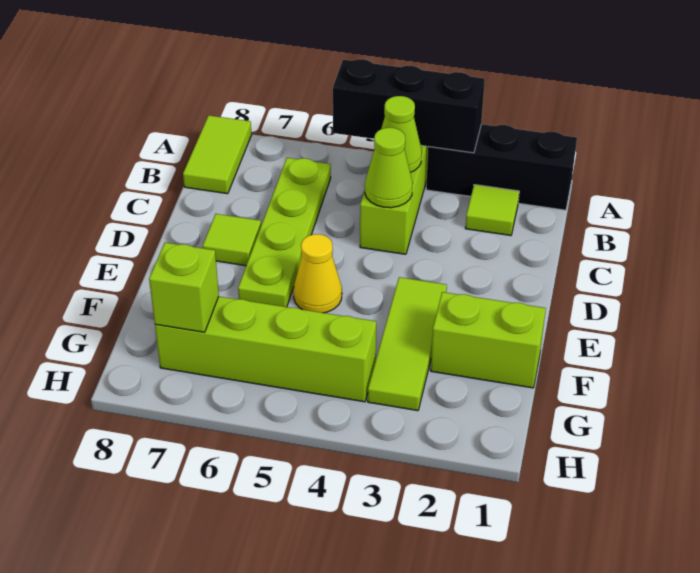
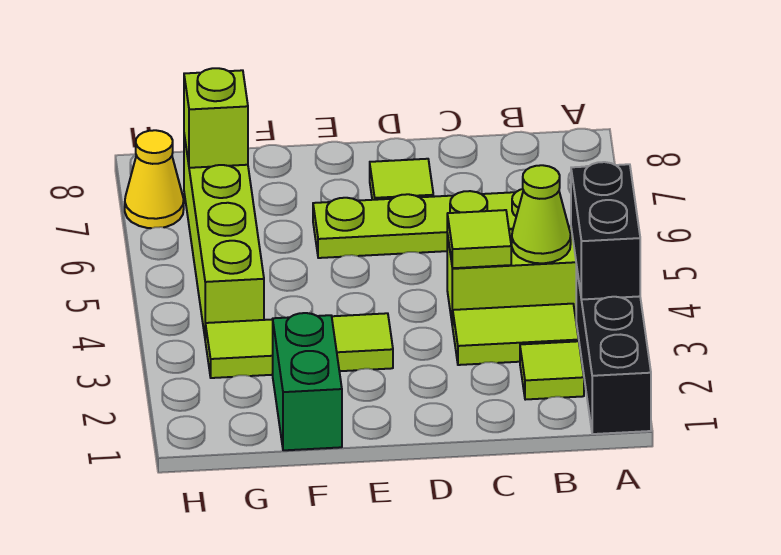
black brick A3:A5 level 2 -> black brick A3:A4 level 2
lime tile A8:B8 level 1 -> lime tile B3:C3 level 1
lime cone C4 level 2 -> lime tile C4 level 2
yellow cone E5 level 1 -> yellow cone H7 level 1
lime brick F1:F2 level 1 -> green brick F1:F2 level 1

